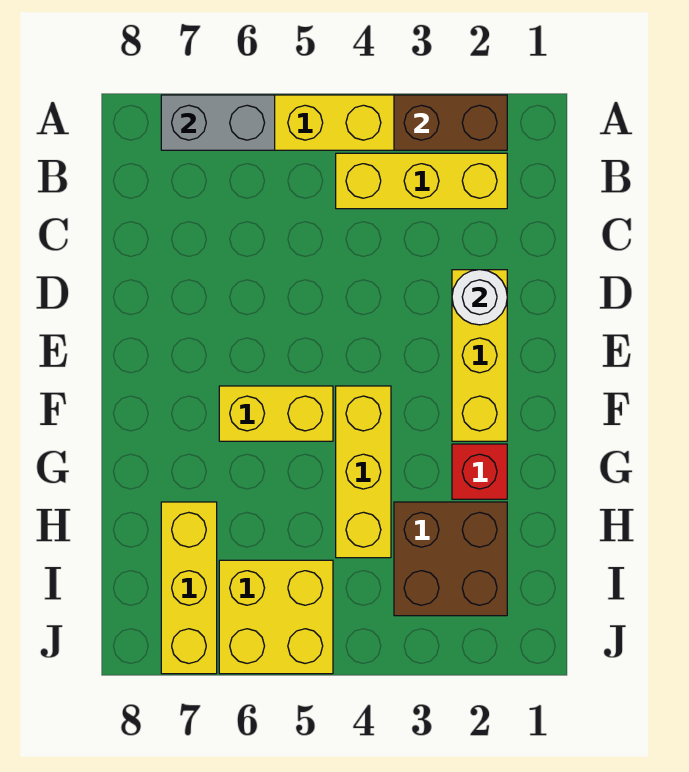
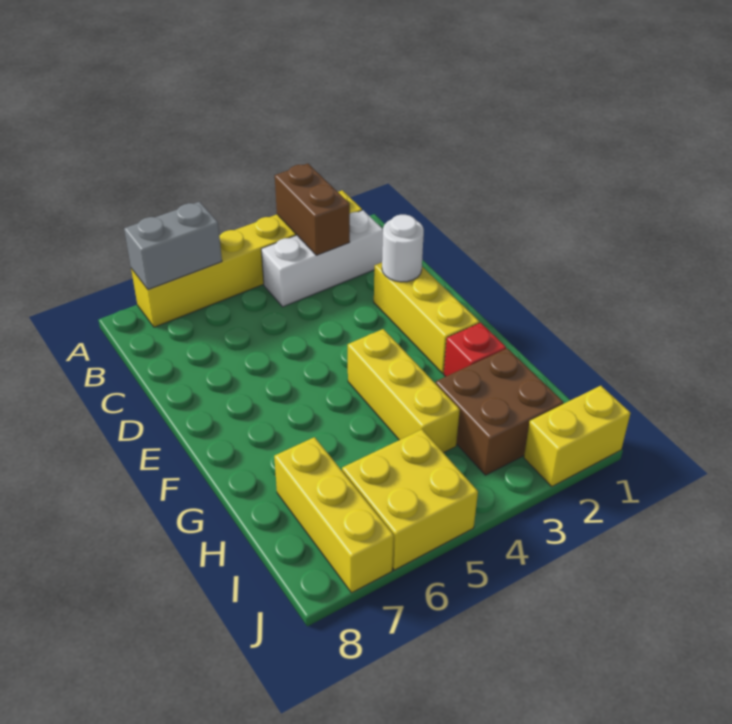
brown brick A2:A3 level 2 -> brown brick A3:B3 level 2
yellow brick B2:B4 level 1 -> white brick B2:B4 level 1
yellow brick F5:F6 level 1 -> yellow brick J1:J2 level 1

